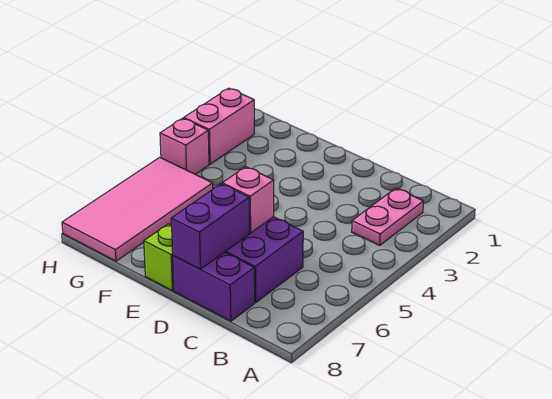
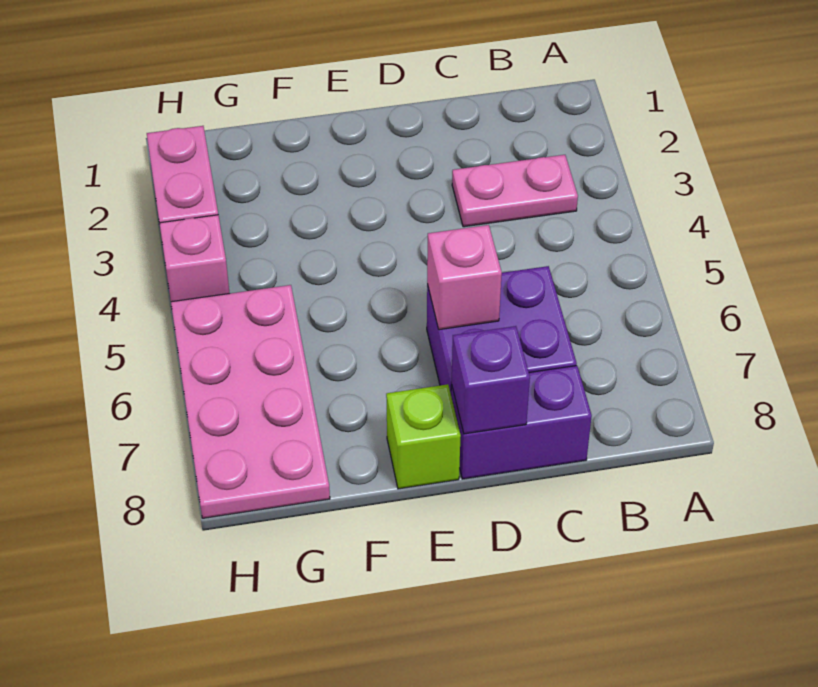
pink plate B2:B3 level 1 -> pink plate B3:C3 level 1
purple brick D7:D8 level 2 -> purple brick D8 level 2
pink tile G5:H8 level 1 -> pink plate G5:H8 level 1

